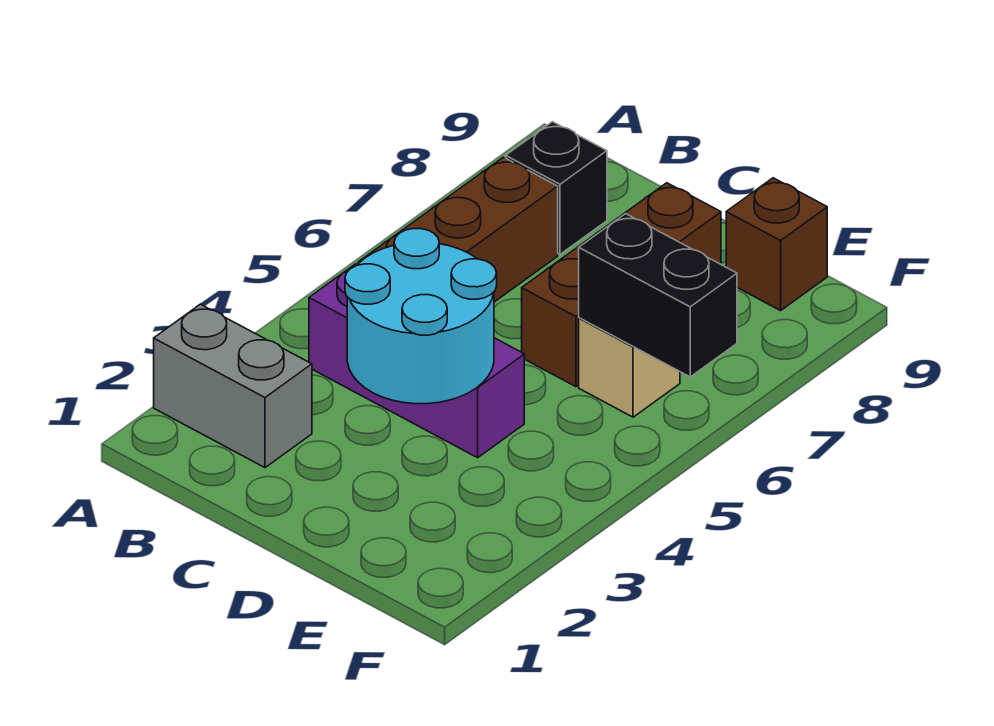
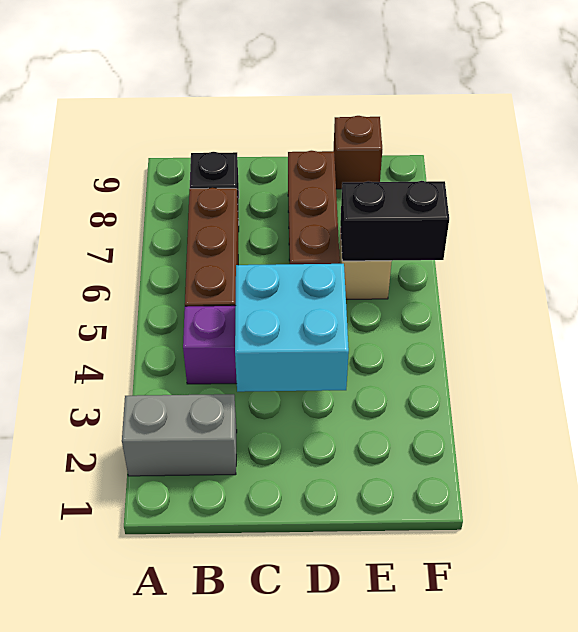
cyan round brick C3:D4 level 2 -> cyan brick C3:D4 level 2

